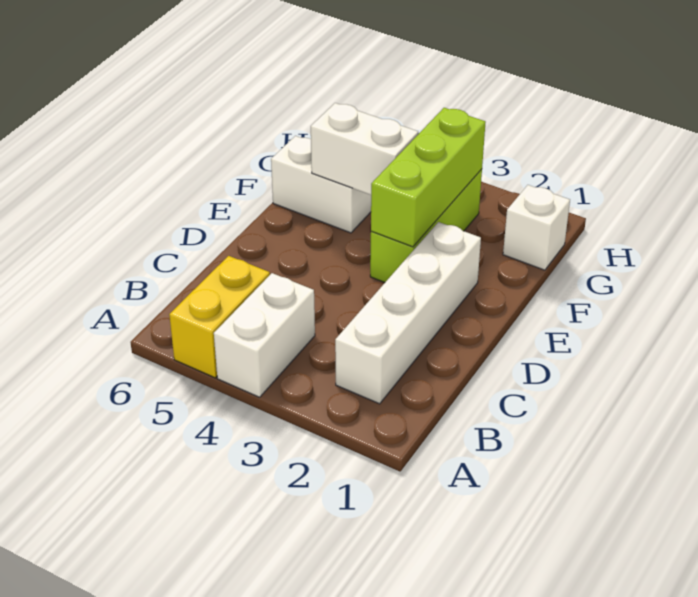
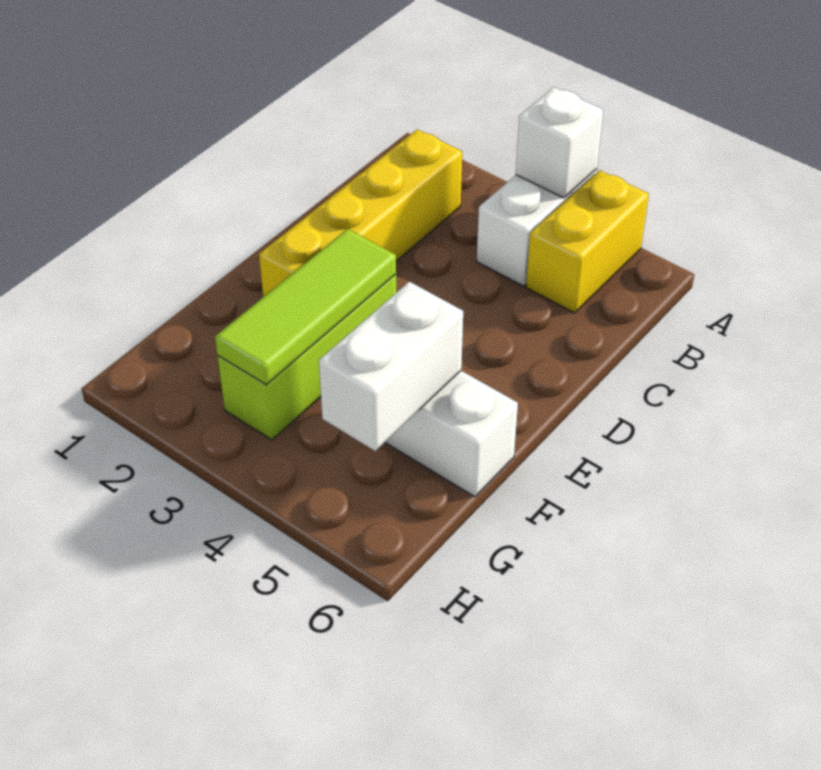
white brick B2:E2 level 1 -> yellow brick B2:E2 level 1
lime brick E3:G3 level 2 -> lime tile E3:G3 level 2
white brick F4:F5 level 2 -> white brick F5:G5 level 2
white brick G1 level 1 -> white brick A4 level 2

